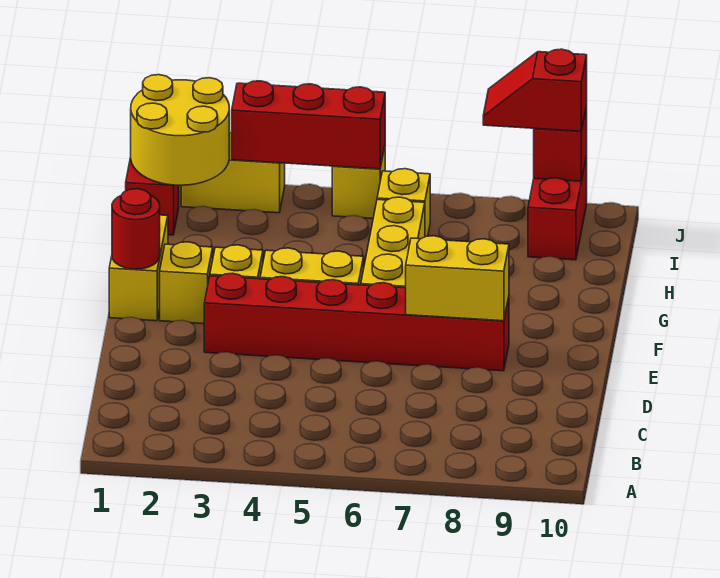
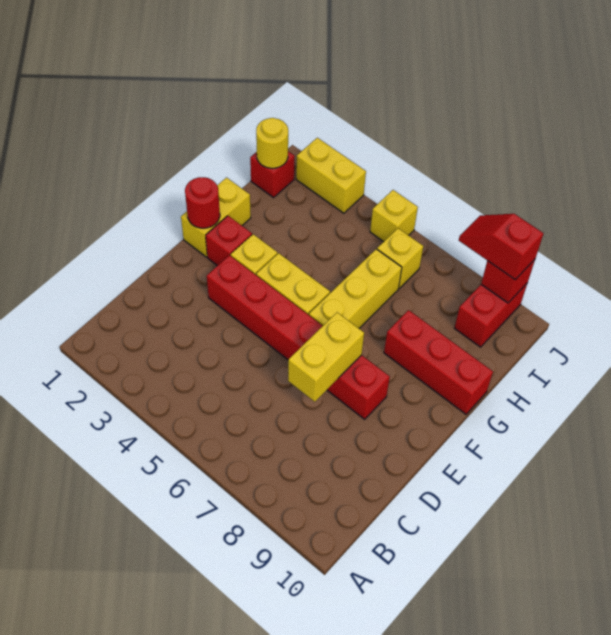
yellow brick E7:E8 level 2 -> yellow brick D7:E7 level 2
yellow brick F2 level 1 -> red brick F2 level 1
yellow round brick I1:J2 level 2 -> yellow round brick I1 level 2
red brick J3:J5 level 2 -> red brick G8:G10 level 1

